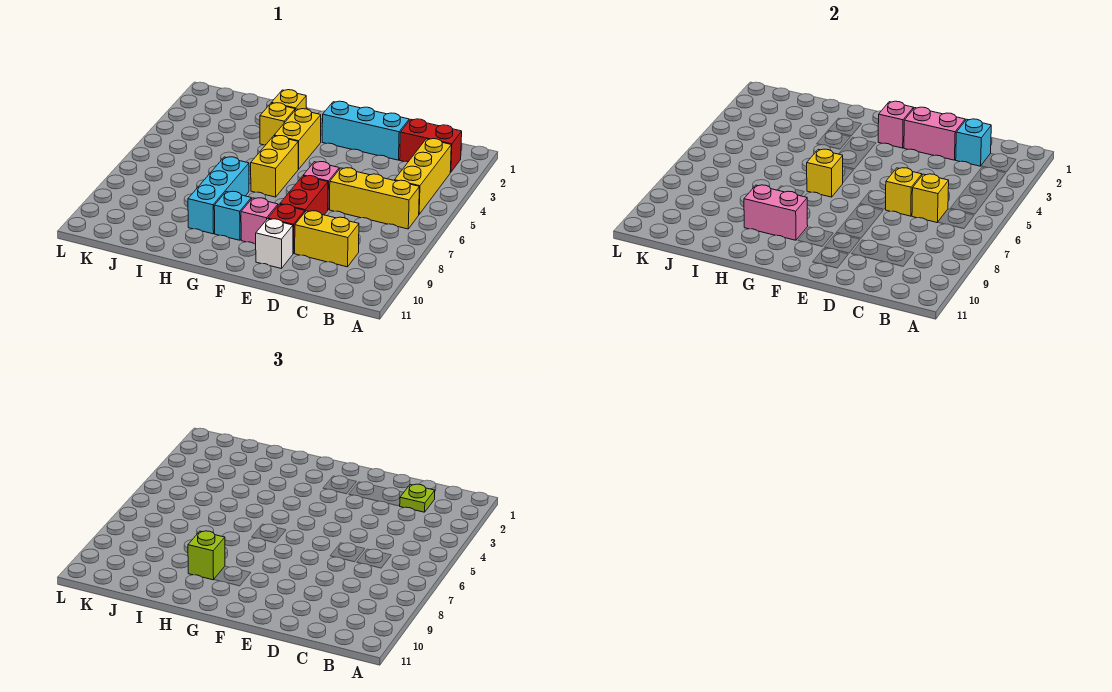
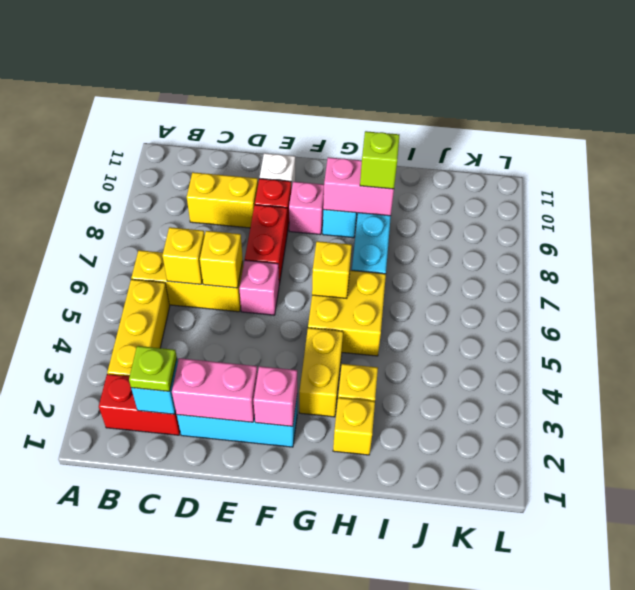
yellow brick G5:G6 level 1 -> yellow brick G5:H6 level 1

